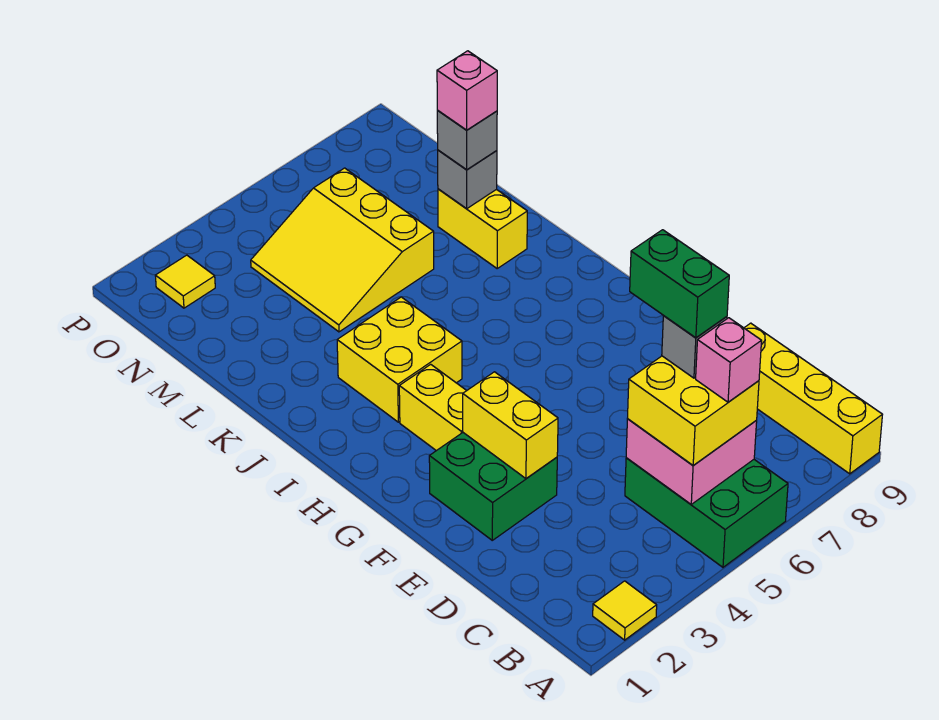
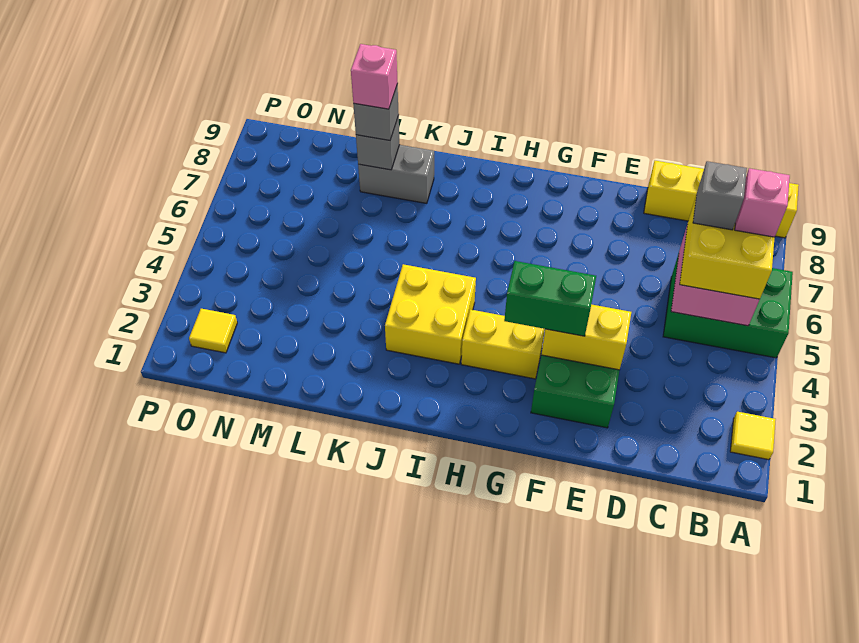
green brick C6:D6 level 5 -> green brick F3:G3 level 3
yellow brick K8:L8 level 1 -> grey brick K8:L8 level 1
yellow slope L4:N6 level 1 top 6 -> none

